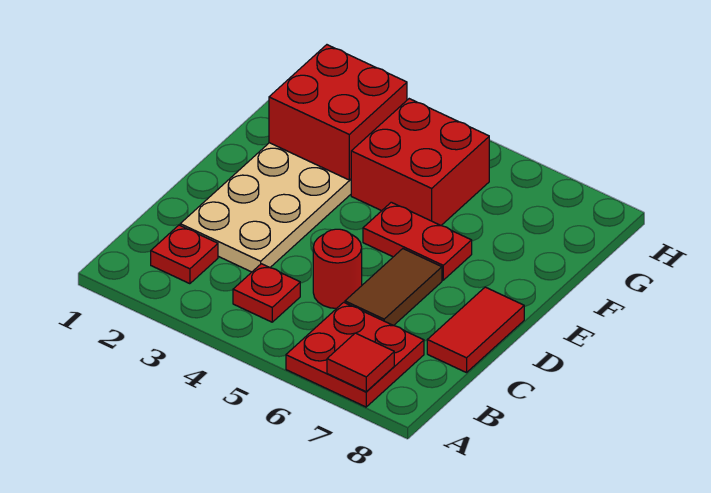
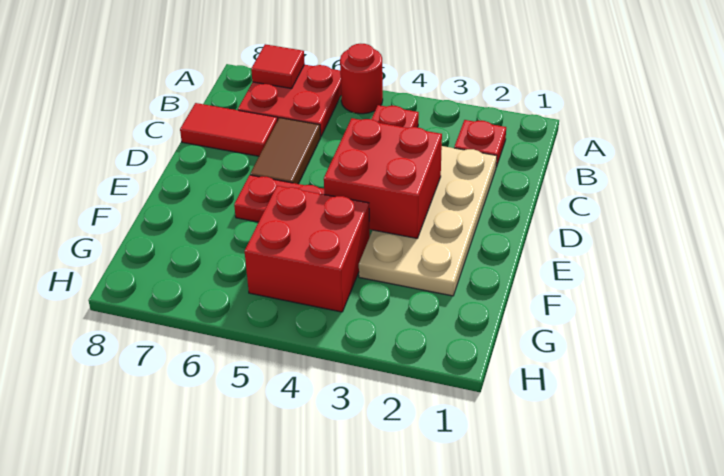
red round brick C5 level 1 -> red round brick A5 level 1
red tile C8:D8 level 1 -> red tile C7:C8 level 1
red brick F2:G3 level 2 -> red brick D3:E4 level 2

